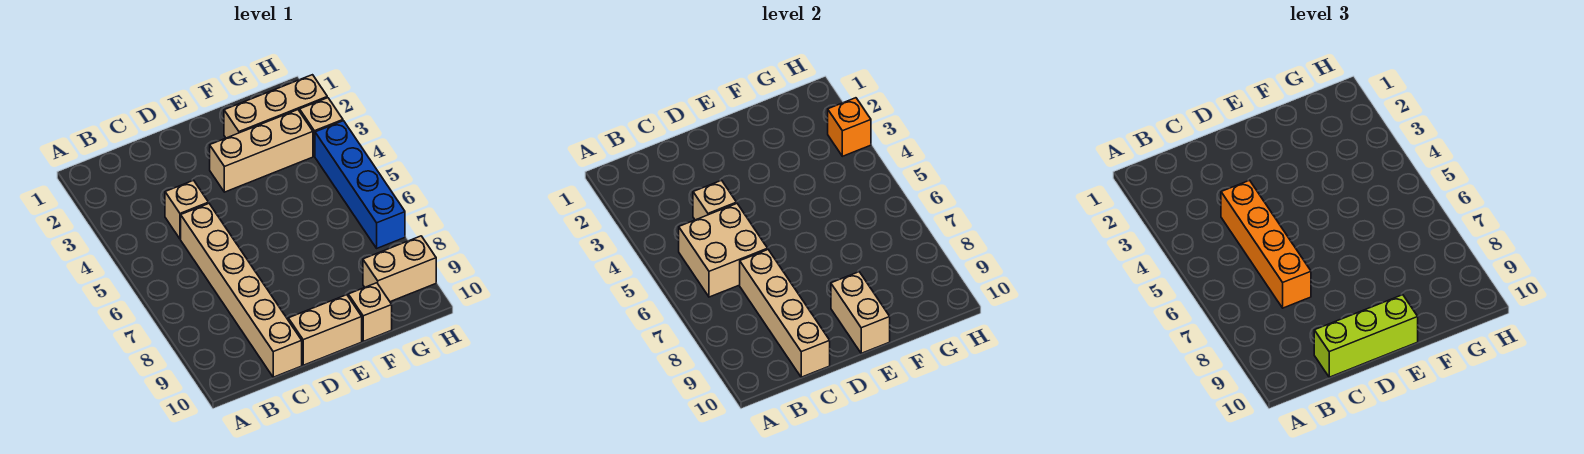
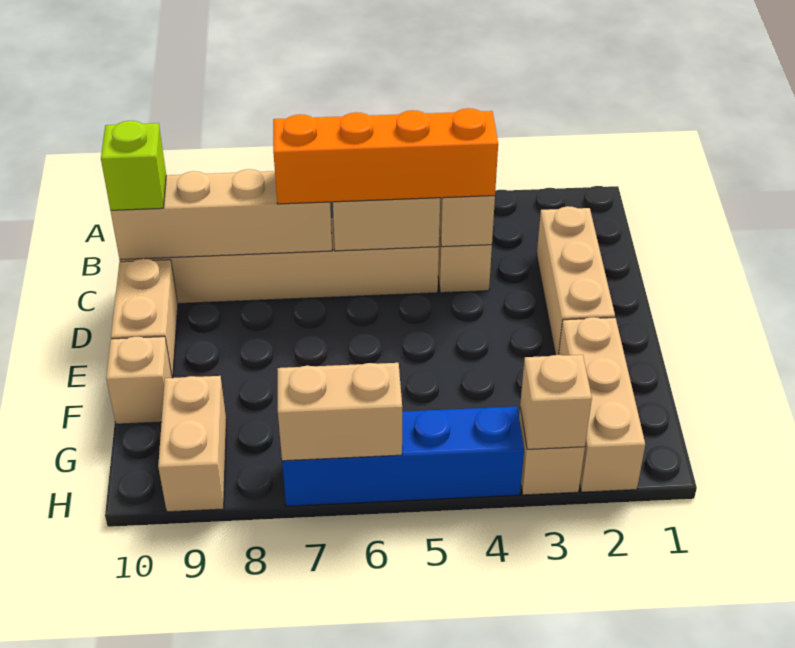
lime brick C10:E10 level 3 -> lime brick C10 level 3
tan brick E3:G3 level 1 -> tan brick C2:E2 level 1
tan brick E9:E10 level 2 -> tan brick H6:H7 level 2
orange brick H3 level 2 -> tan brick H3 level 2

